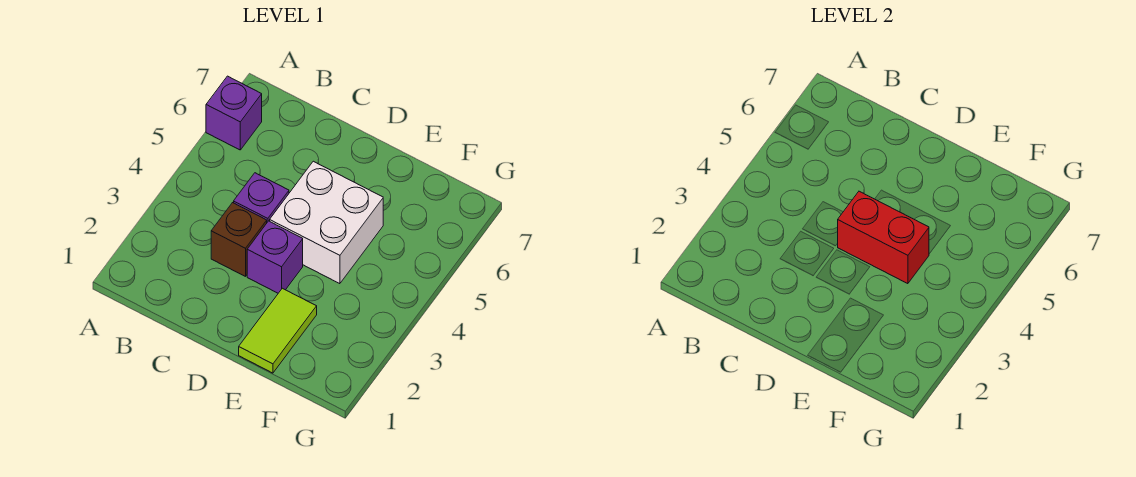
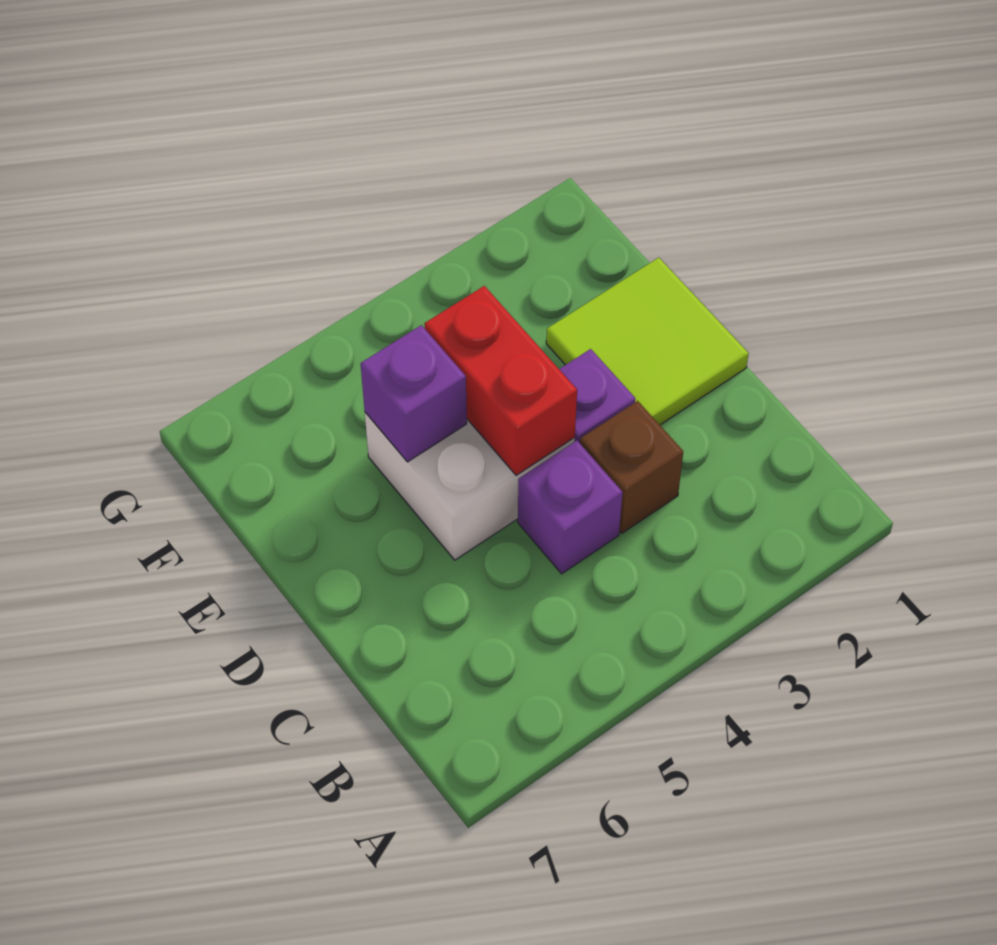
purple brick A6 level 1 -> purple brick E5 level 2
lime tile E1:E2 level 1 -> lime tile D1:E2 level 1

